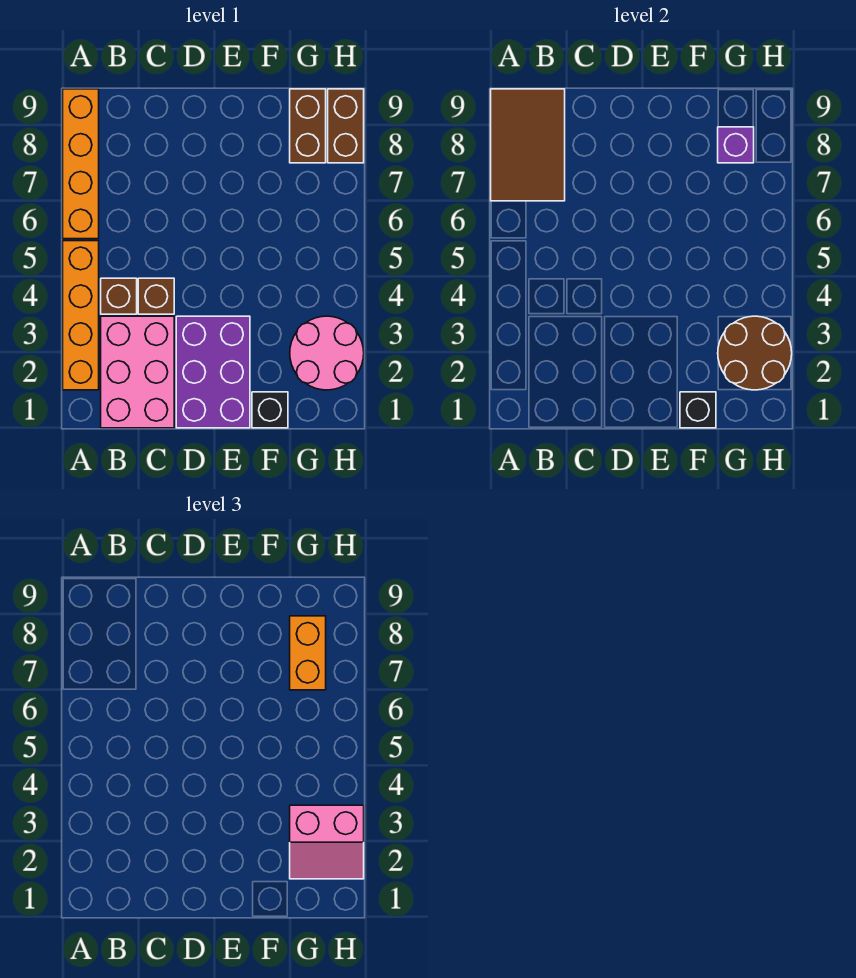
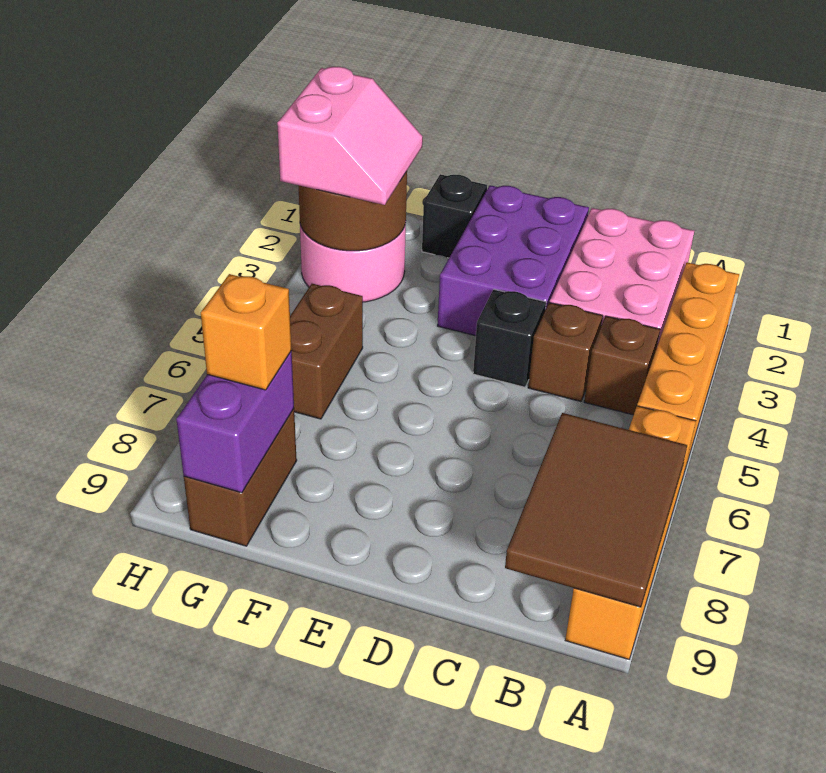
black brick F1 level 2 -> black brick D4 level 1
pink slope G2:H3 level 3 top 3 -> pink slope G2:H3 level 3 top H
orange brick G7:G8 level 3 -> orange brick G8 level 3
purple brick G8 level 2 -> purple brick G8:G9 level 2
brown brick H8:H9 level 1 -> brown brick G5:G6 level 1

